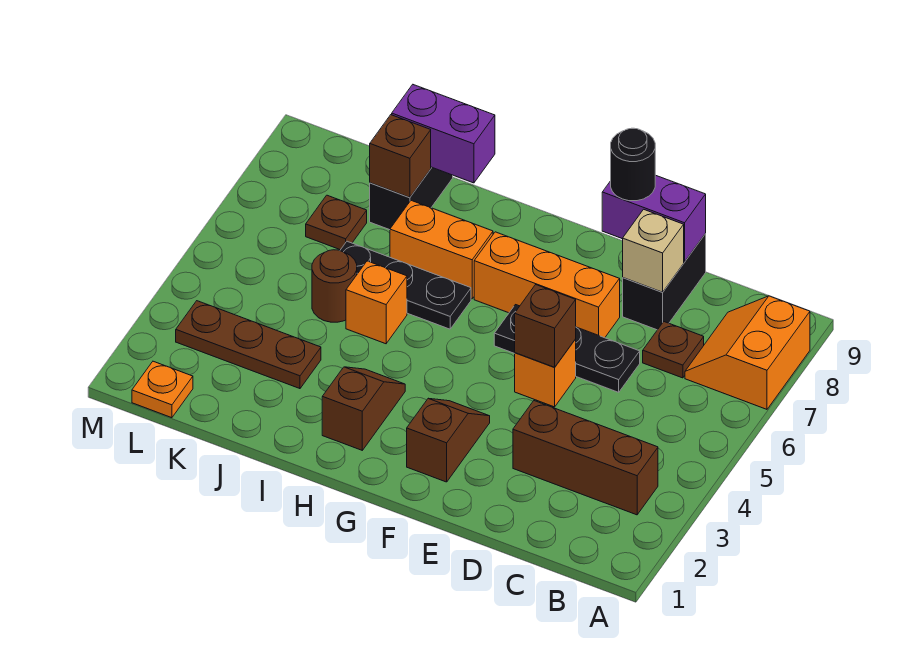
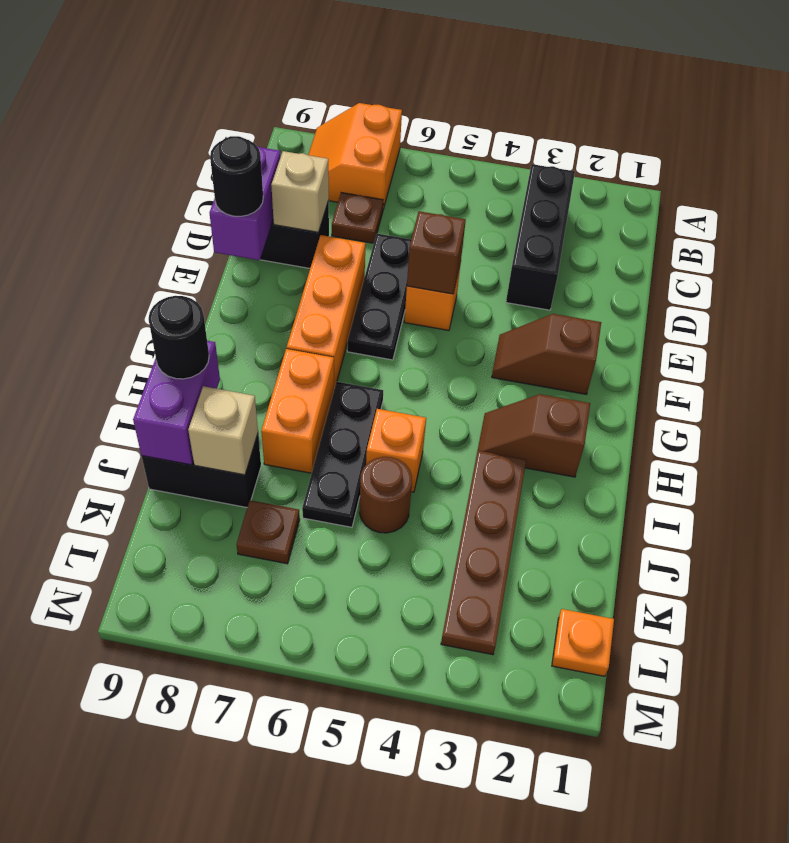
orange slope A7:B8 level 1 top A -> orange slope A7:B8 level 1 top 7
brown brick B3:D3 level 1 -> black brick B3:D3 level 1
none -> black round brick I9 level 3
brown plate J3:L3 level 1 -> brown plate I3:L3 level 1
brown brick J8 level 2 -> tan brick J8 level 2

